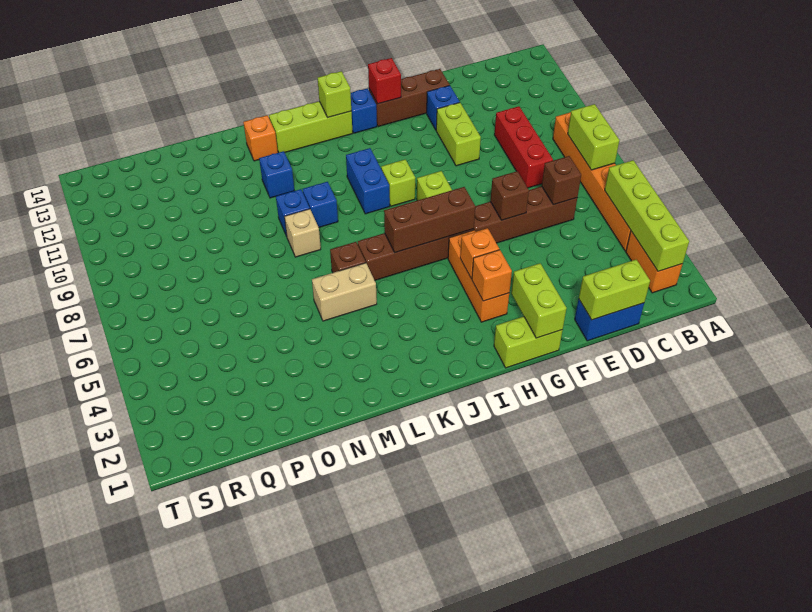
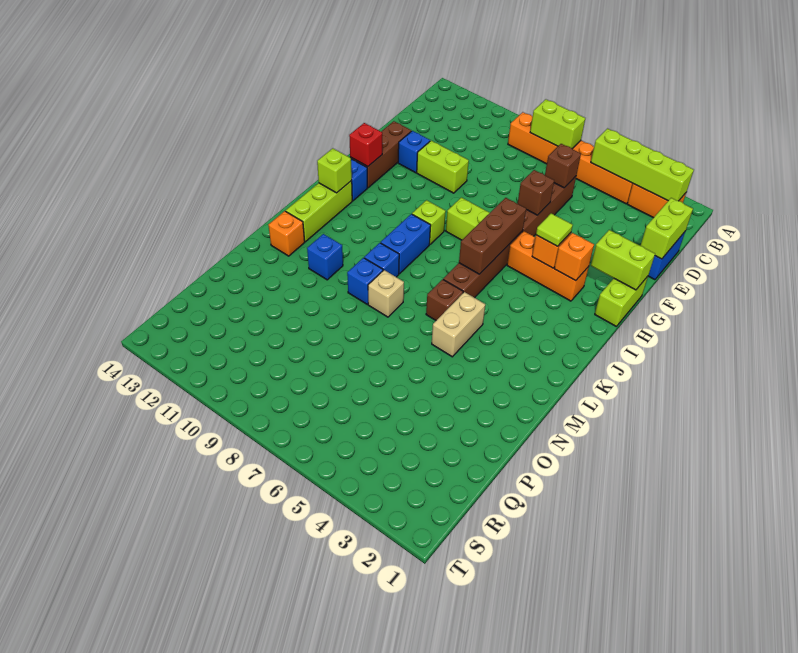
red brick D8:D10 level 1 -> none
none -> lime tile H4 level 3
blue brick J9:J10 level 1 -> blue brick J9:K9 level 1

